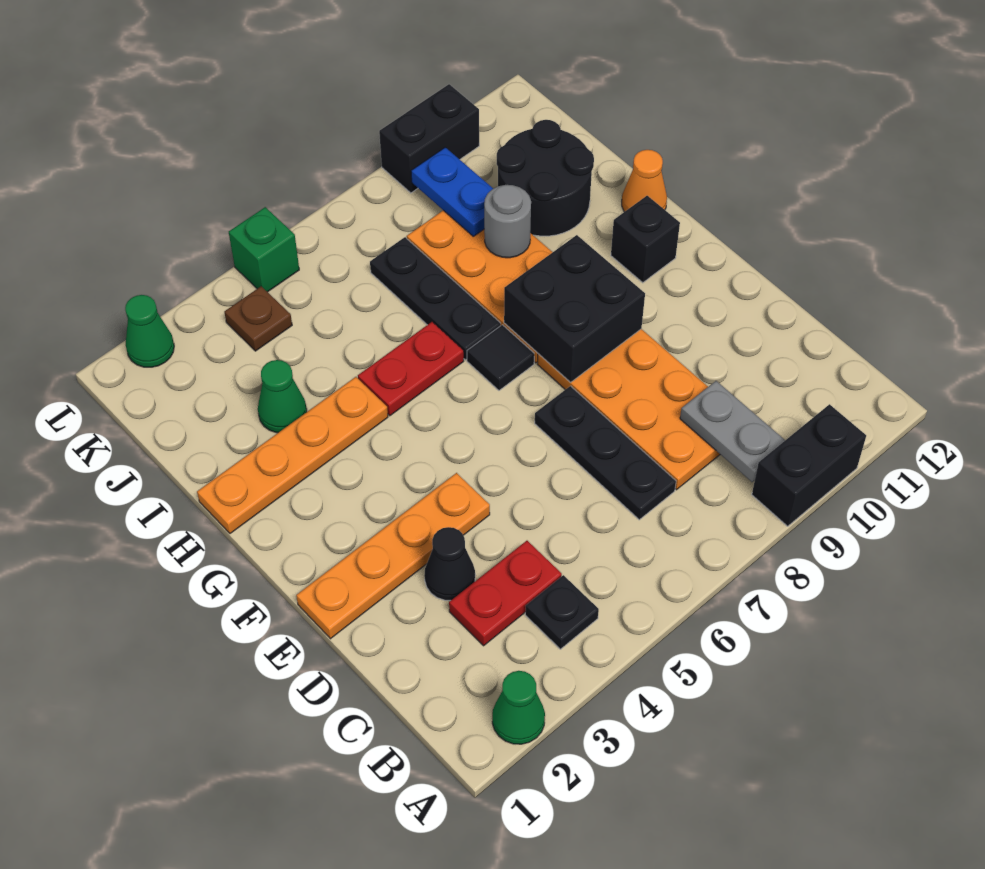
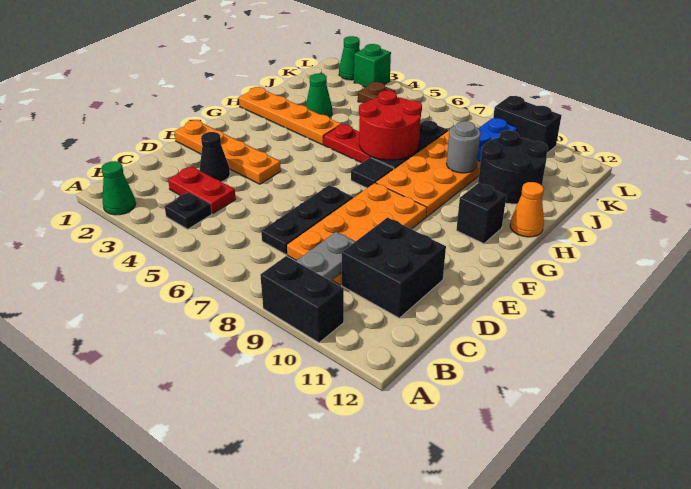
black brick F8:G9 level 2 -> black brick C10:D11 level 1
none -> red round brick H6:I7 level 2
green brick L5 level 1 -> green brick L3 level 1

